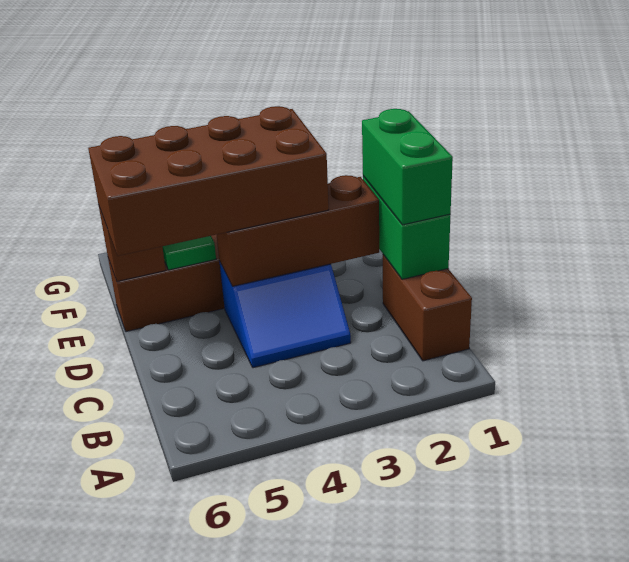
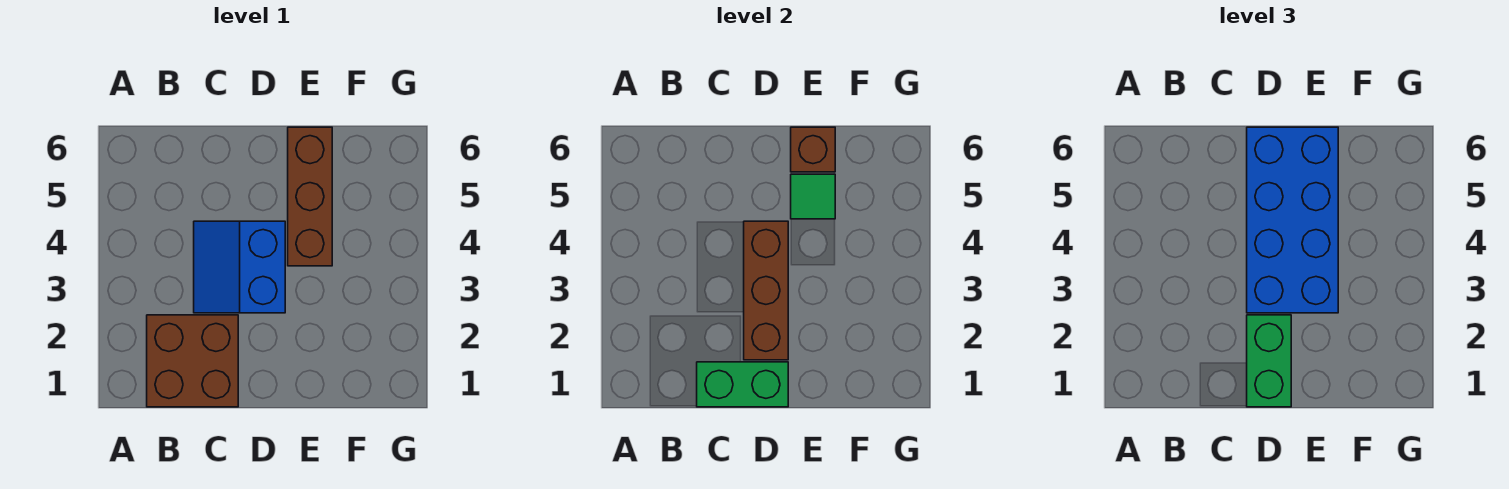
brown brick B1:C1 level 1 -> brown brick B1:C2 level 1
green brick C1:D1 level 3 -> green brick D1:D2 level 3
brown brick D3:E6 level 3 -> blue brick D3:E6 level 3

